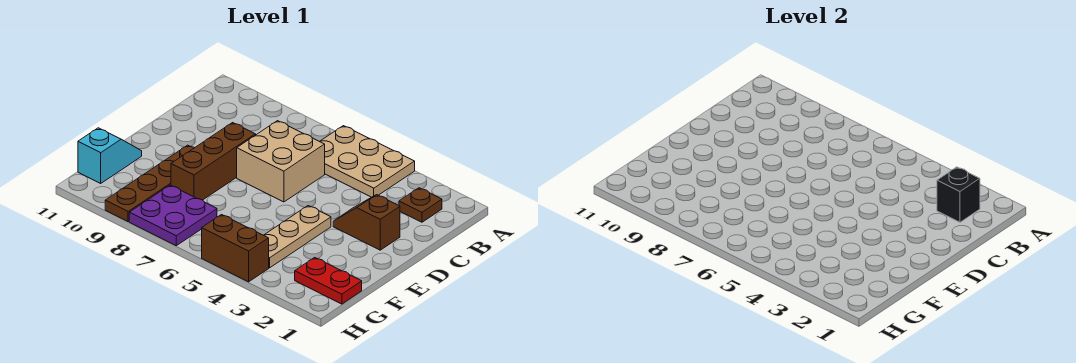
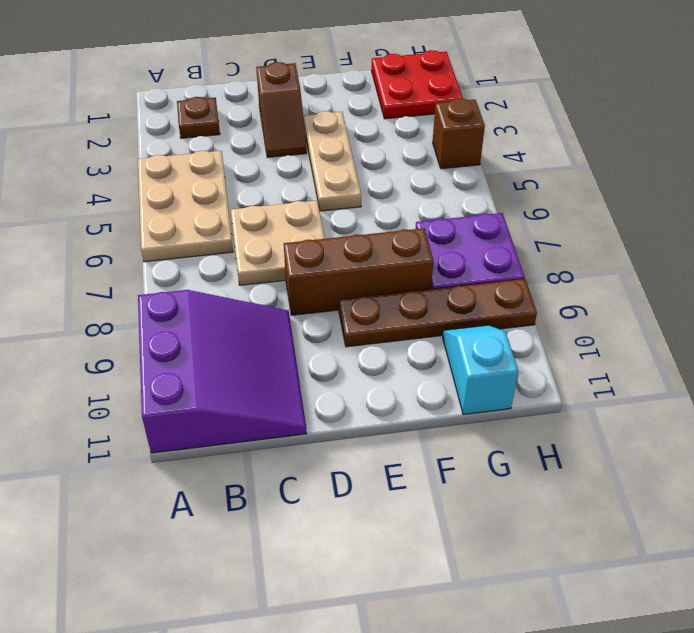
none -> purple slope A9:C11 level 1 top A
black brick B2 level 2 -> none
tan brick C6:D7 level 1 -> tan plate C6:D7 level 1
tan plate E4:G4 level 1 -> tan plate E3:E5 level 1
cyan slope F11:G11 level 1 top G -> cyan slope G10:G11 level 1 top 11
red plate G1:G2 level 1 -> red plate G1:H2 level 1
brown brick H4:H5 level 1 -> brown brick H4 level 1

